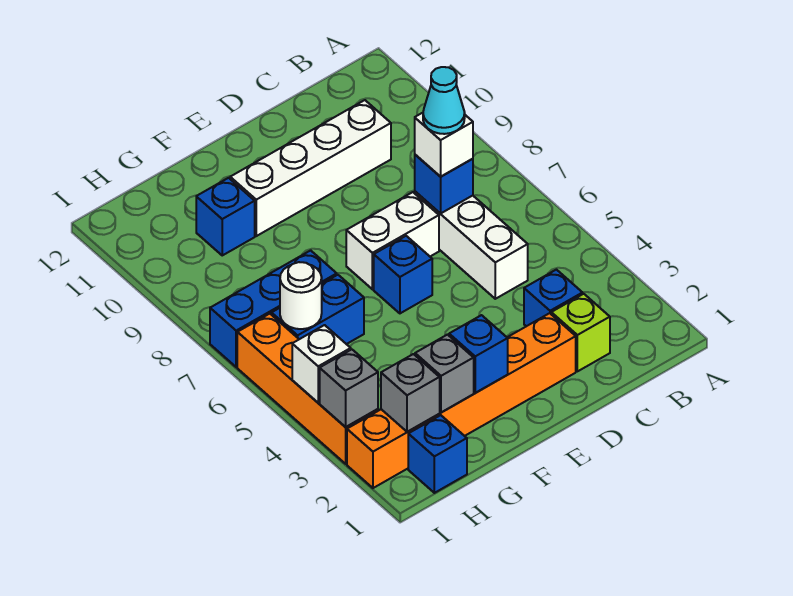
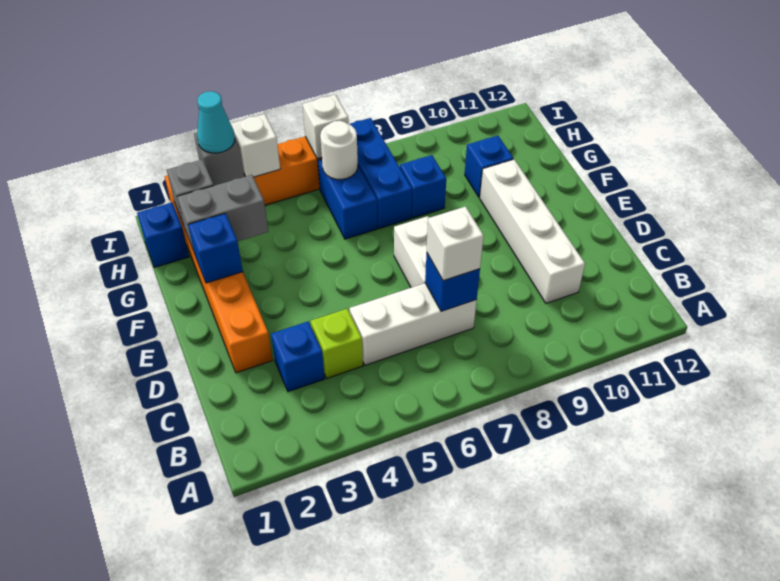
lime brick C2 level 1 -> lime brick C4 level 1
cyan cone C7 level 4 -> cyan cone I3 level 3
blue brick E6 level 1 -> blue brick G8 level 1
grey brick G2 level 2 -> grey brick G2:G3 level 2
none -> white brick I6 level 2

